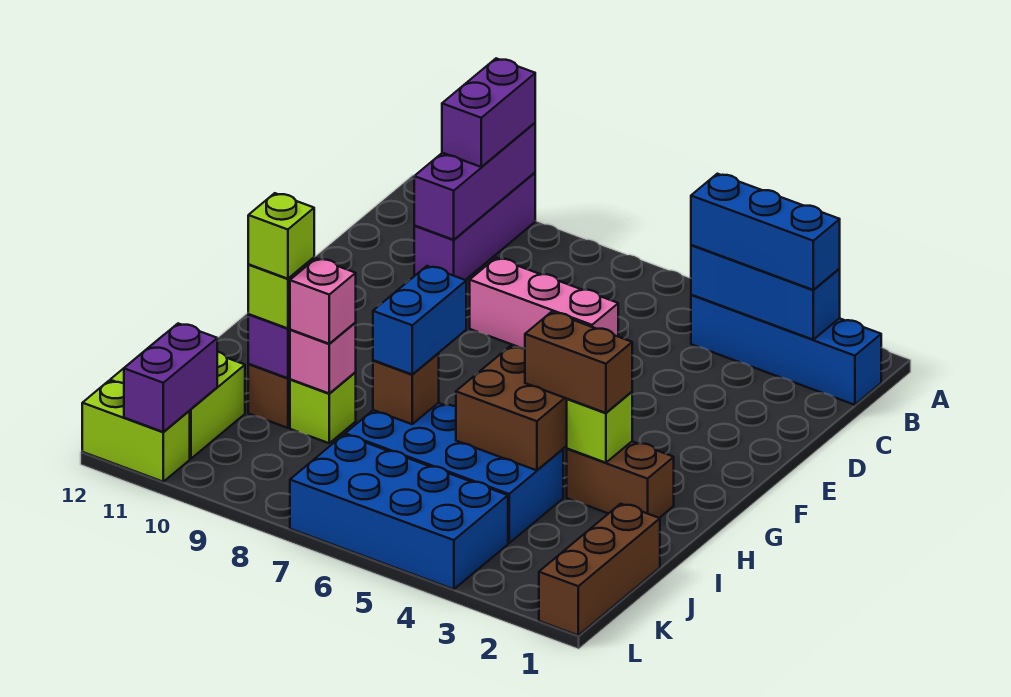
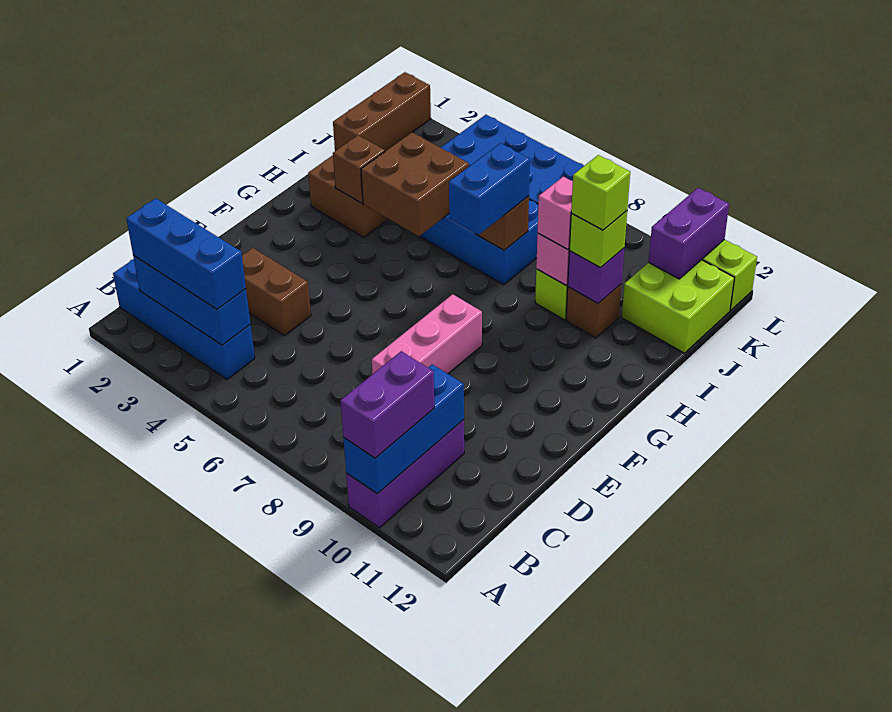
purple brick A10:C10 level 2 -> blue brick A10:C10 level 2
pink brick D6:D8 level 1 -> pink brick D8:F8 level 1
lime brick H3 level 2 -> brown brick H3 level 2
brown brick H3:H4 level 3 -> brown brick D3:D4 level 1

